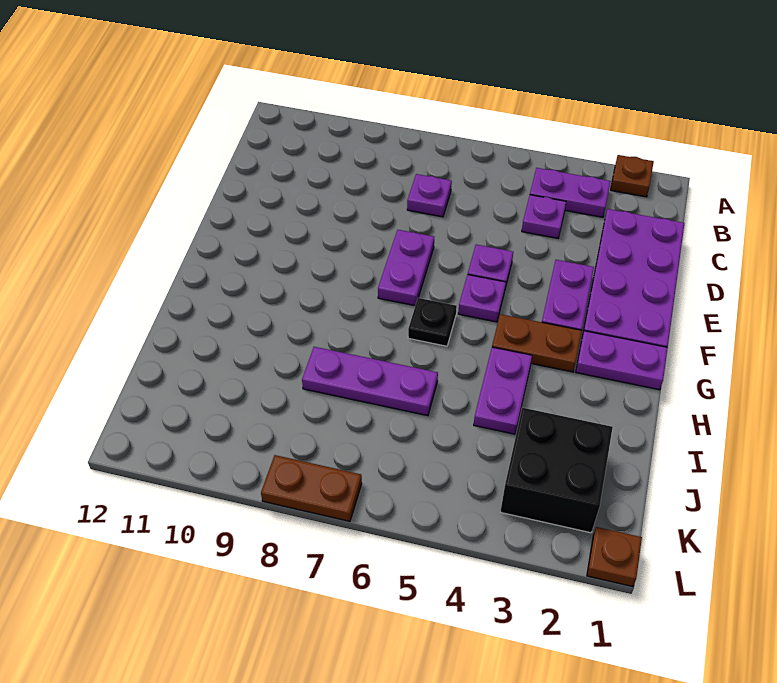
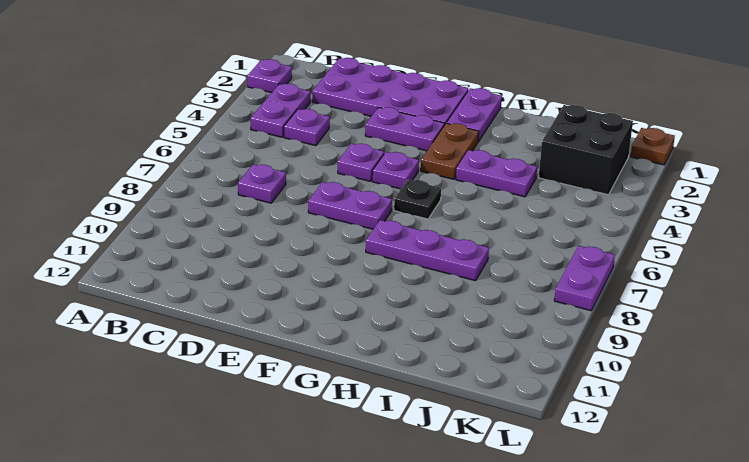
brown plate A2 level 1 -> purple plate A2 level 1
purple plate I6:I8 level 1 -> purple plate G8:I8 level 1
brown plate L7:L8 level 1 -> purple plate L7:L8 level 1

